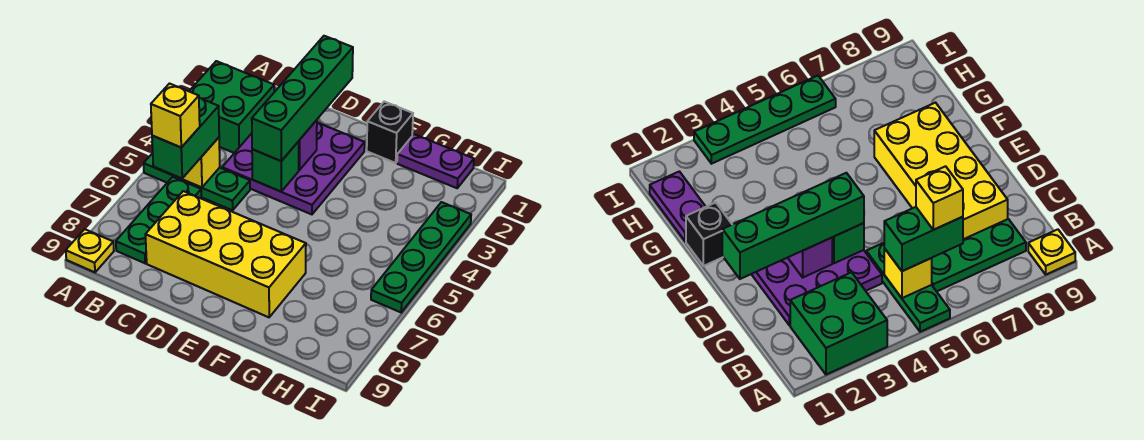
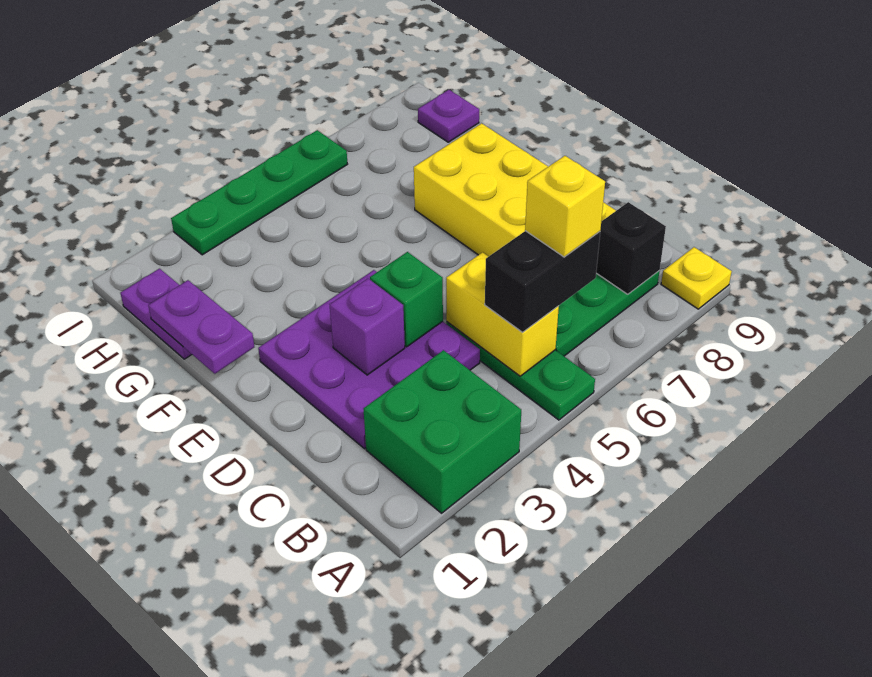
yellow brick B5 level 2 -> yellow brick B5:C5 level 2
green brick B5:B6 level 3 -> black brick B5:B6 level 3
green brick D1:D4 level 3 -> none
black brick F1 level 1 -> black brick B8 level 2
none -> purple plate F1:G1 level 2
none -> purple plate H9 level 1

